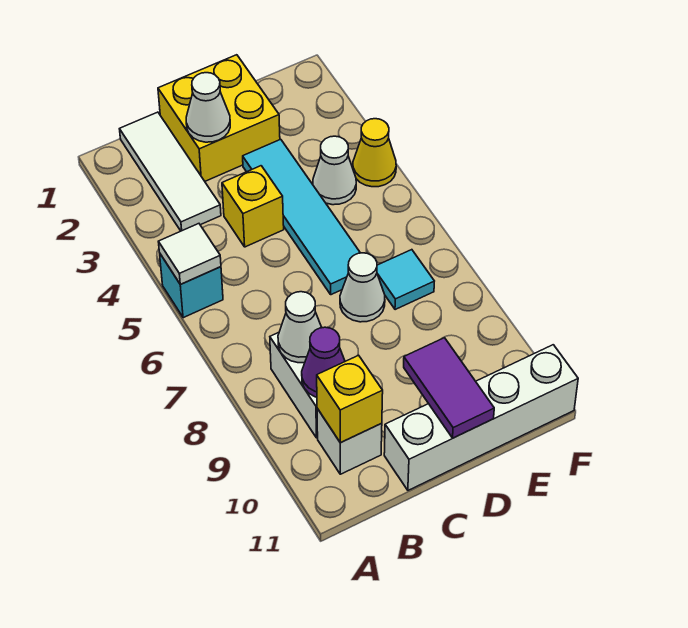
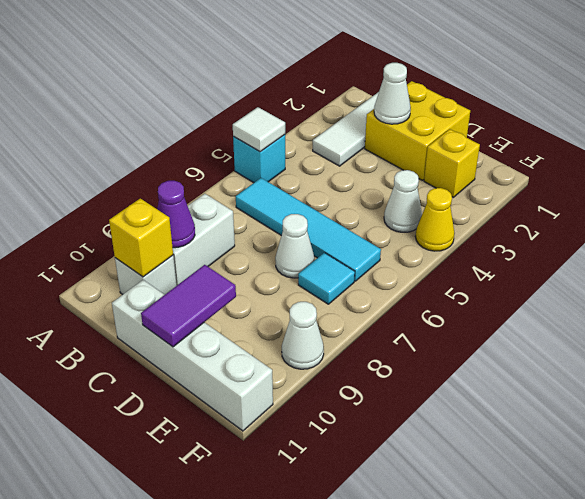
white cone B8 level 2 -> white cone F9 level 1
yellow brick C4 level 1 -> yellow brick E2 level 1
cyan tile D3:D6 level 1 -> cyan tile B6:E6 level 1

